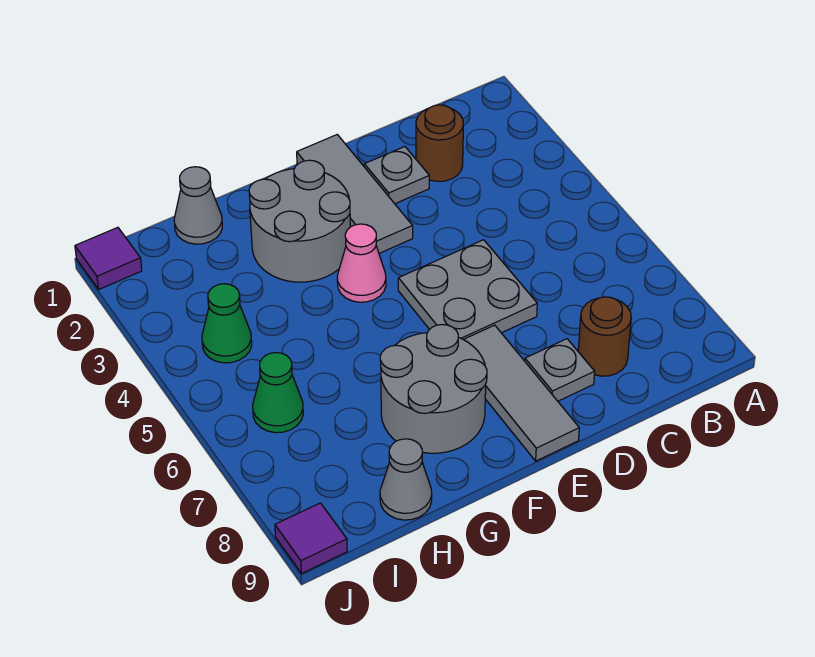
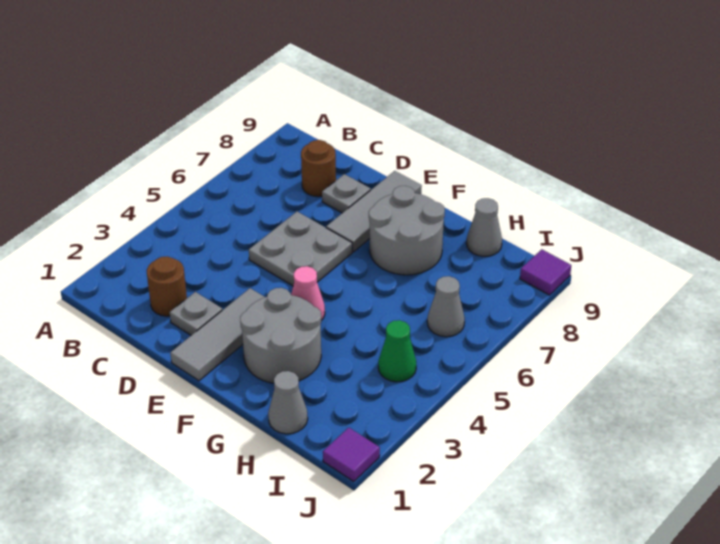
green cone I6 level 1 -> grey cone I6 level 1

